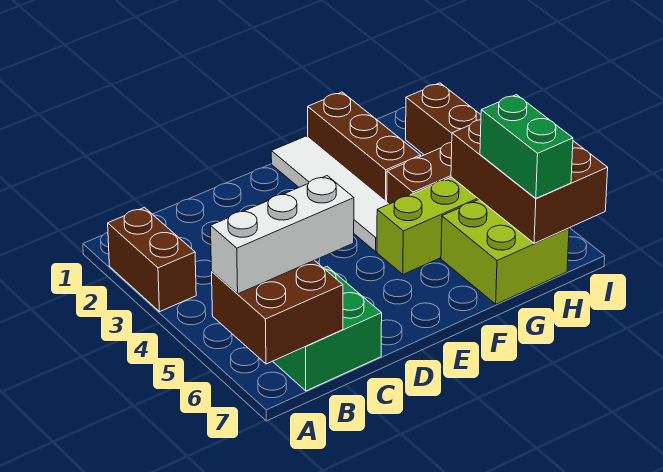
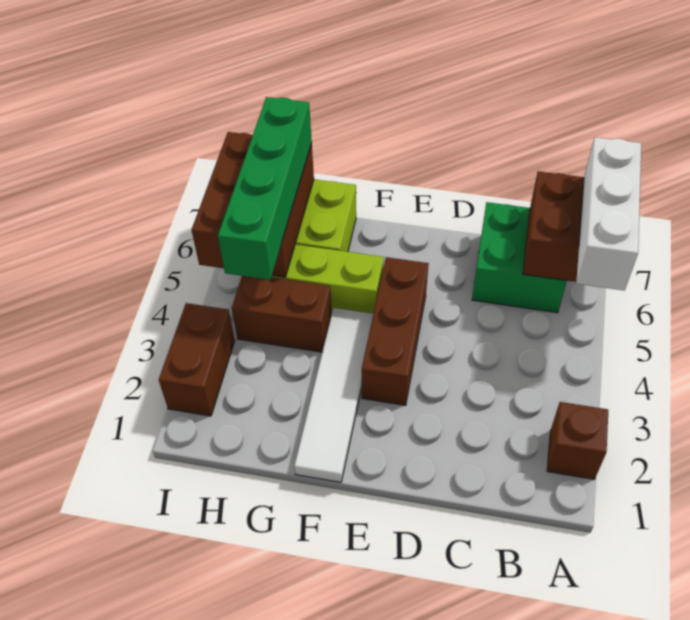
brown brick A2:A3 level 1 -> brown brick A2 level 1
white brick A6:C6 level 3 -> white brick A5:A7 level 3
brown brick G1:G3 level 1 -> brown brick E3:E5 level 1
green brick H6:H7 level 3 -> green brick H4:H7 level 3

